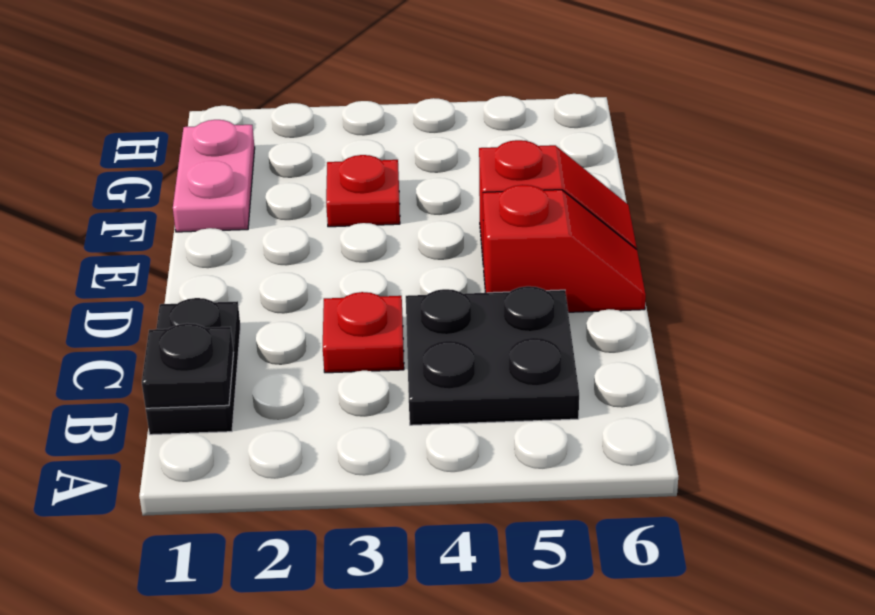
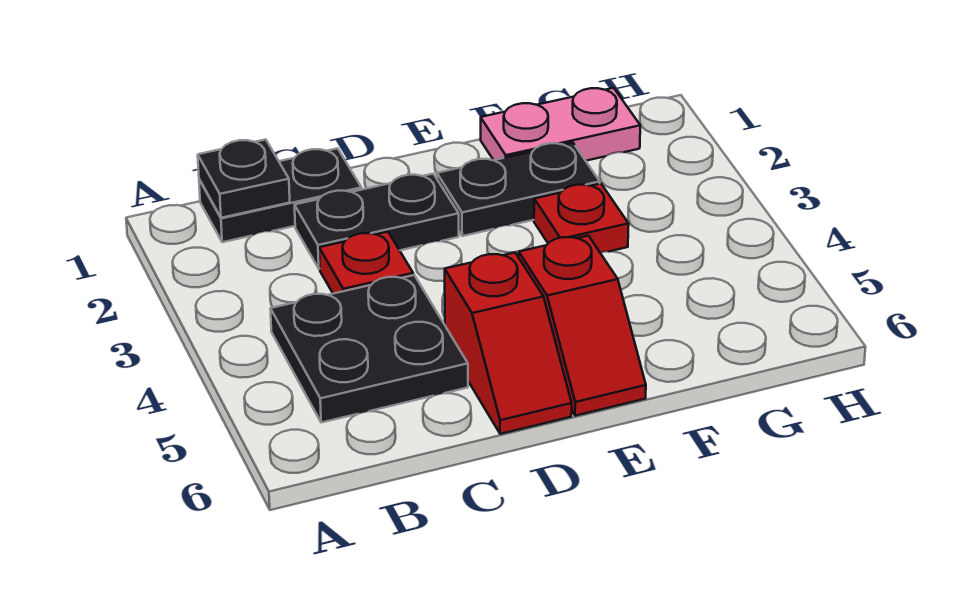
none -> black plate C2:D2 level 1
none -> black plate E2:F2 level 1

